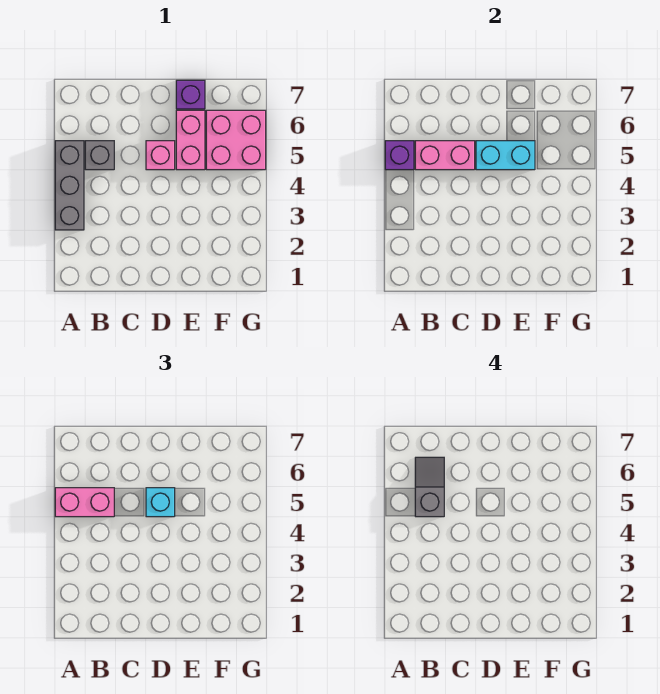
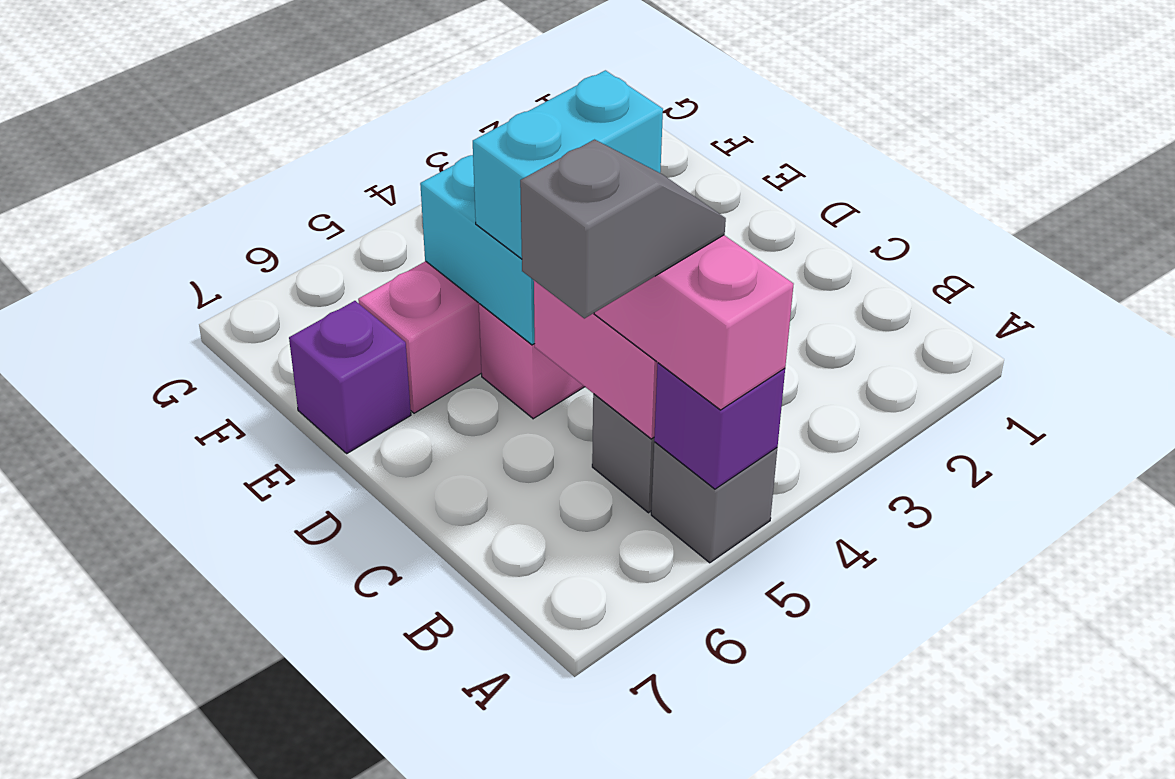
grey brick A3:A5 level 1 -> grey brick A5 level 1
grey slope B5:B6 level 4 top 5 -> grey slope B5:B6 level 4 top 6
cyan brick D5 level 3 -> cyan brick D4:D5 level 3
pink brick F5:G6 level 1 -> none

